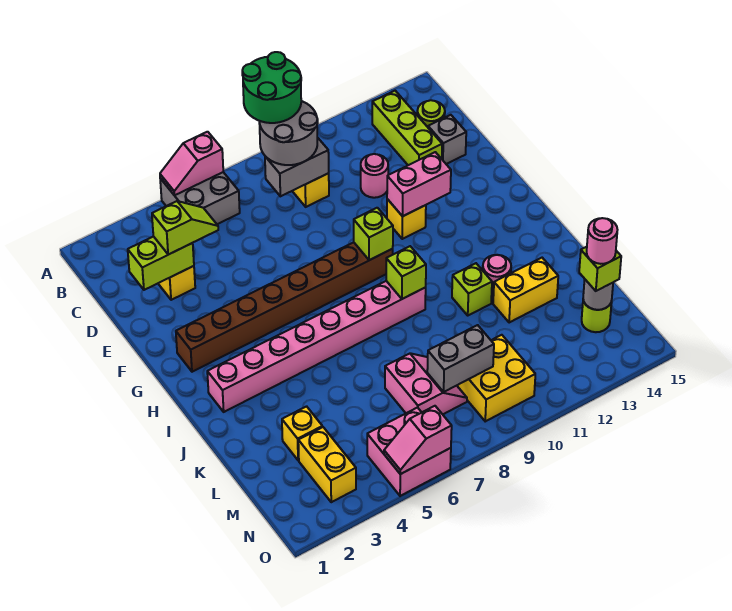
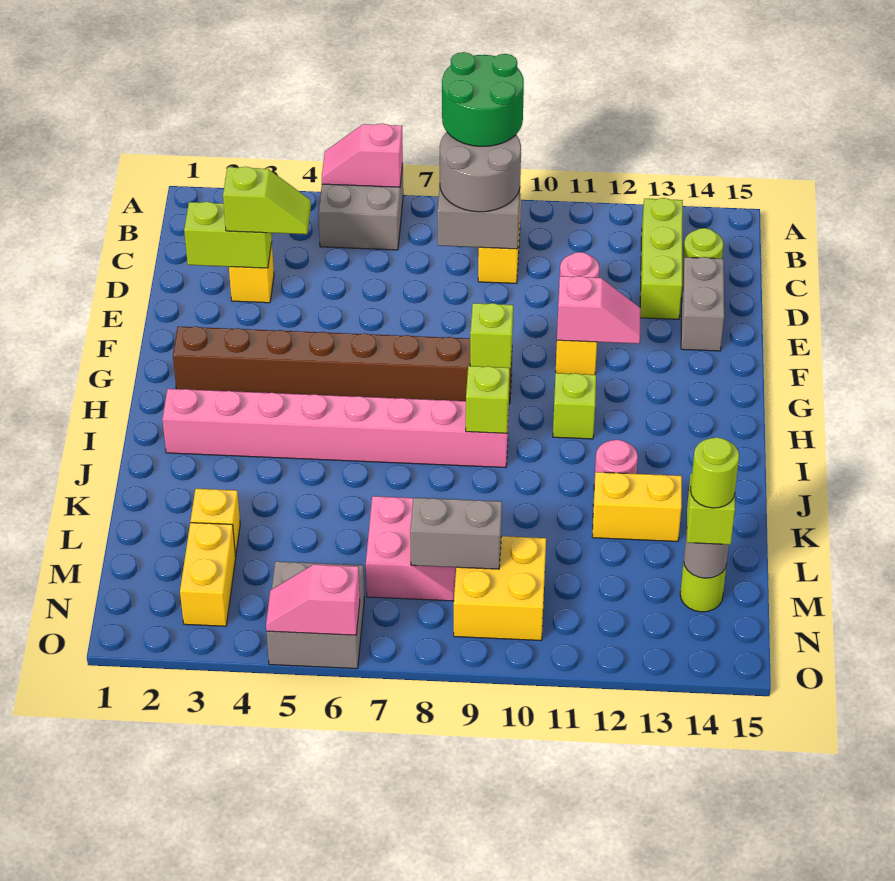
grey brick D14 level 1 -> grey brick D14:E14 level 1
pink brick F11:F12 level 2 -> pink slope F11:F12 level 2 top 11
lime brick J11 level 1 -> lime brick H11 level 1
pink round brick M14 level 4 -> lime round brick M14 level 4
pink brick N5:O6 level 1 -> grey brick N5:O6 level 1

